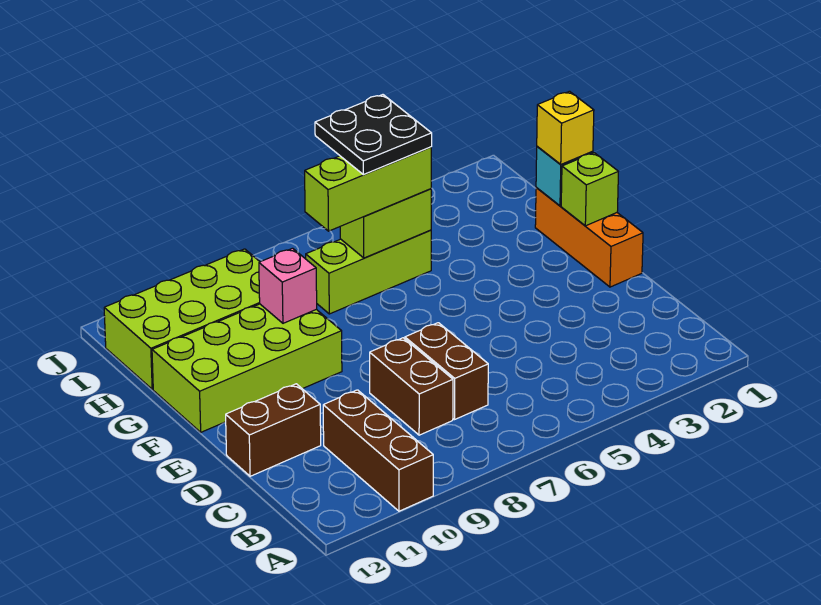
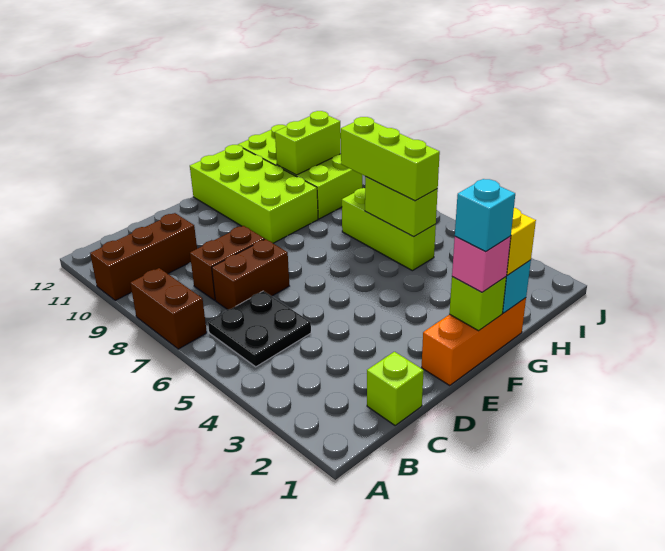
none -> lime brick C1 level 1
brown brick D11:D12 level 1 -> brown brick A7:A8 level 1
none -> cyan brick F1 level 4
pink brick G9 level 2 -> pink brick F1 level 3
black plate H5:I6 level 4 -> black plate B5:C6 level 1
none -> lime brick H10:I10 level 2

